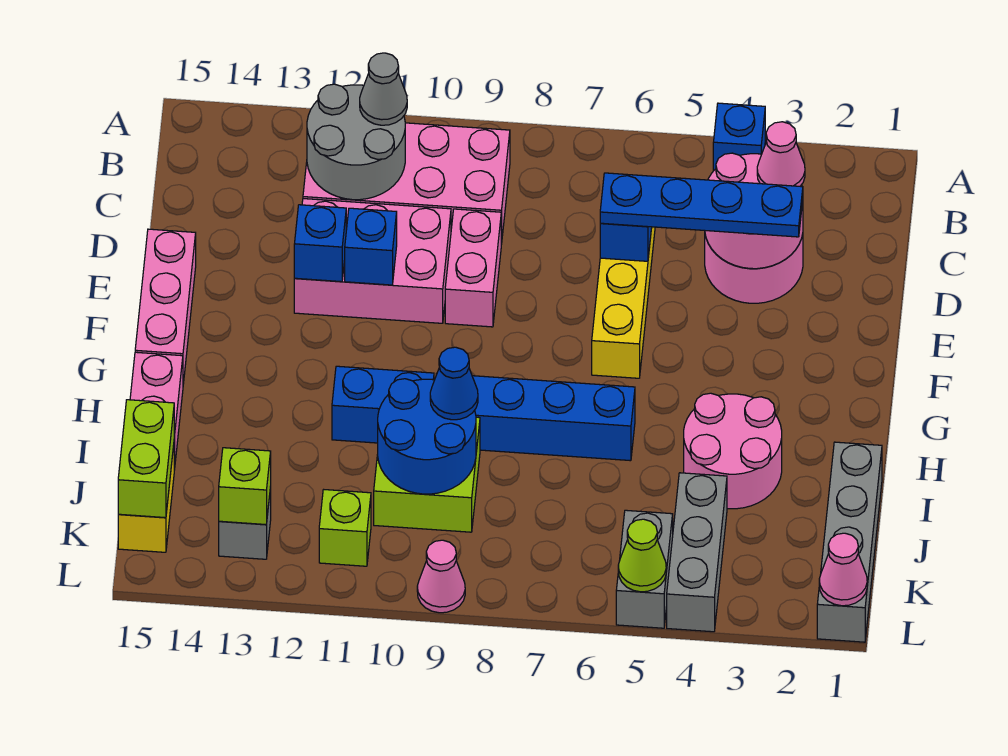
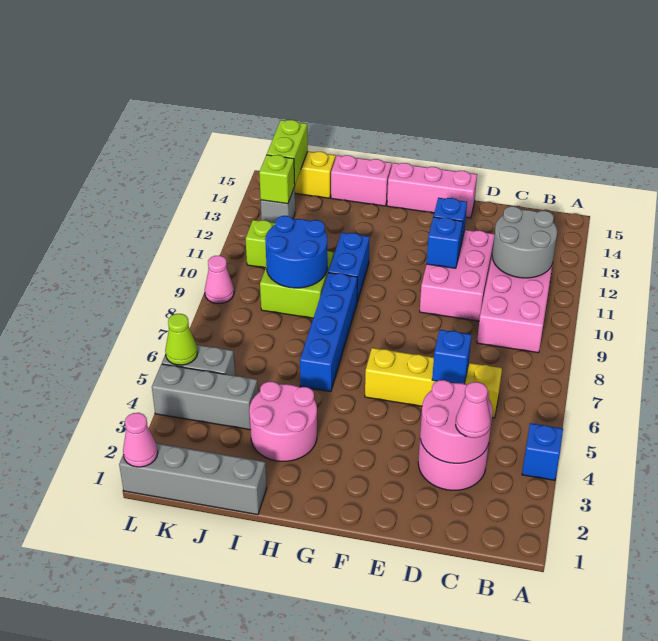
grey cone B11 level 3 -> none
blue plate D3:D6 level 3 -> none
pink brick D9:E9 level 1 -> none
blue cone I9 level 3 -> none
lime brick J15:K15 level 2 -> lime brick K14:K15 level 2

